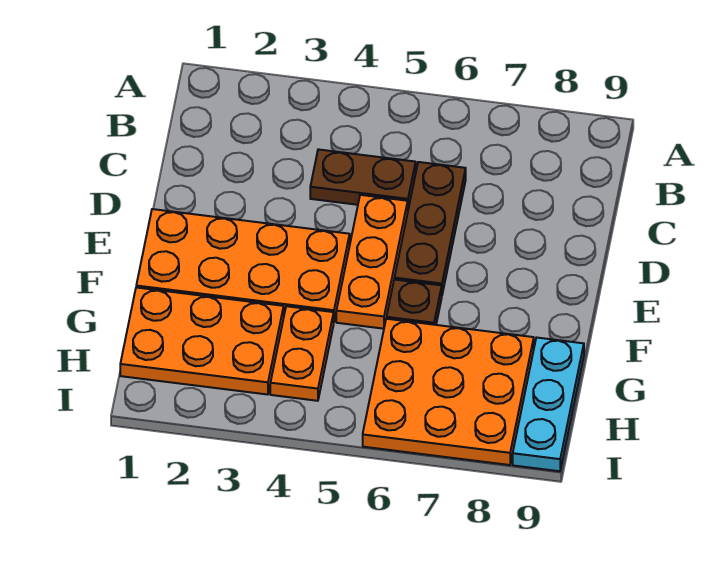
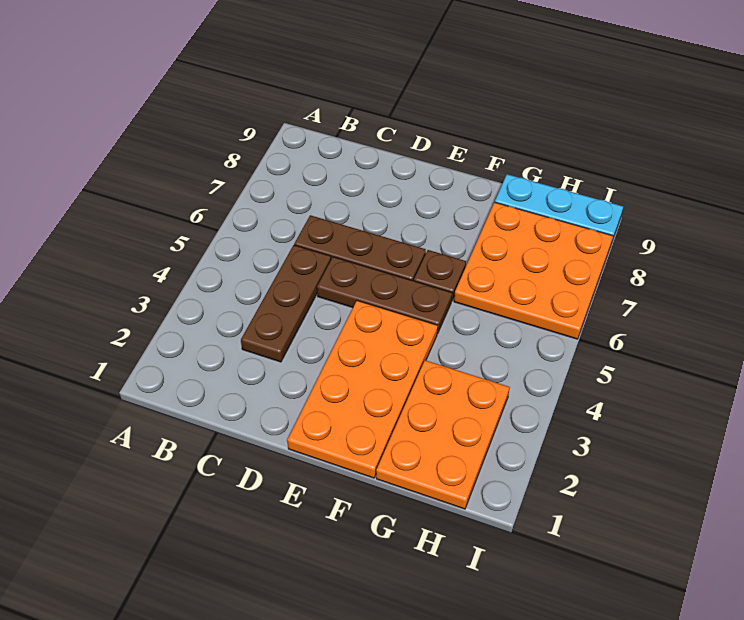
brown plate C4:C5 level 1 -> brown plate C3:C5 level 1
orange plate D5:F5 level 1 -> brown plate D5:F5 level 1
orange plate G4:H4 level 1 -> none

